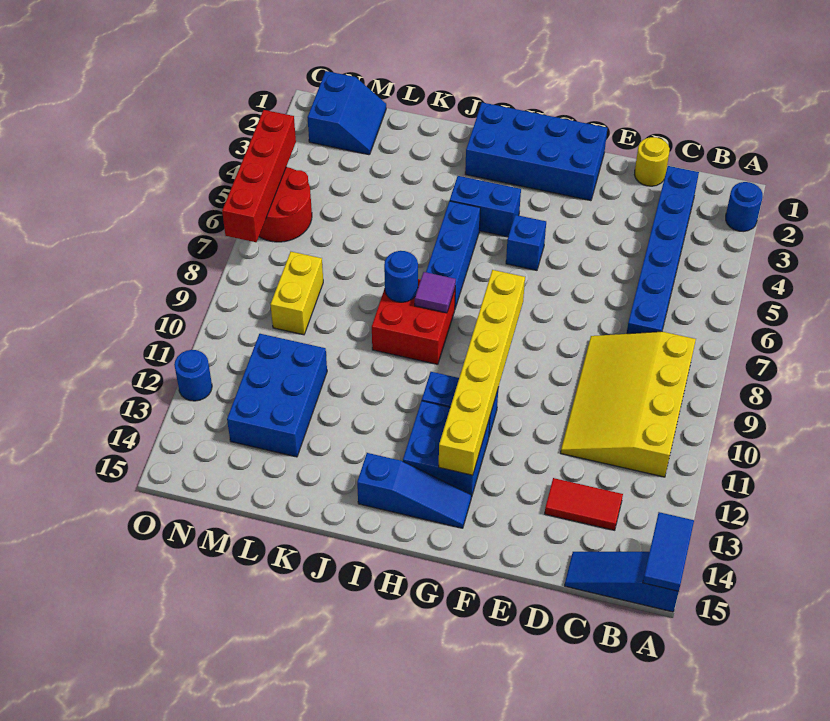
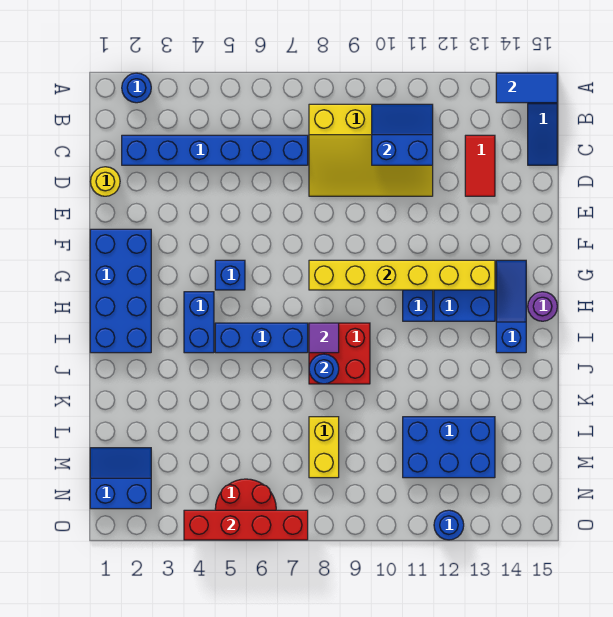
none -> blue slope B10:C11 level 2 top C
none -> purple round brick H15 level 1
yellow brick M8:M9 level 1 -> yellow brick L8:M8 level 1

